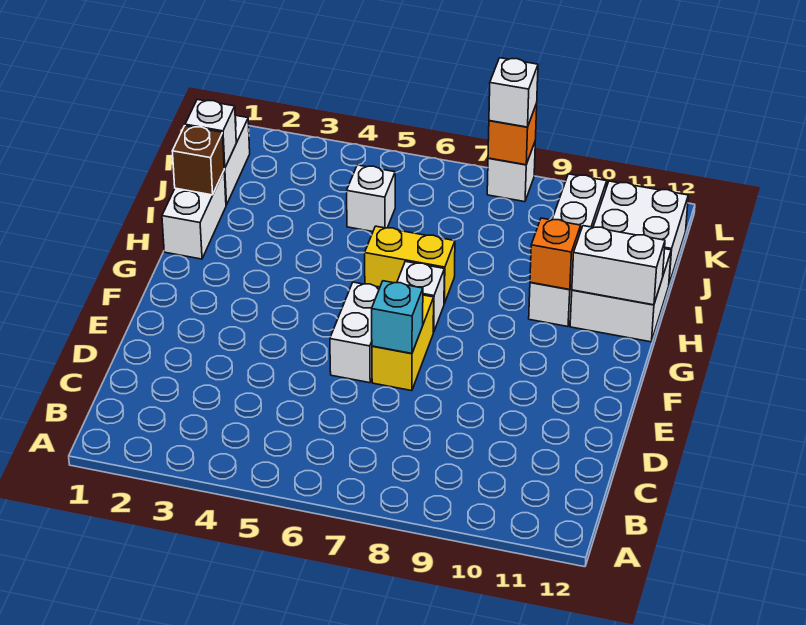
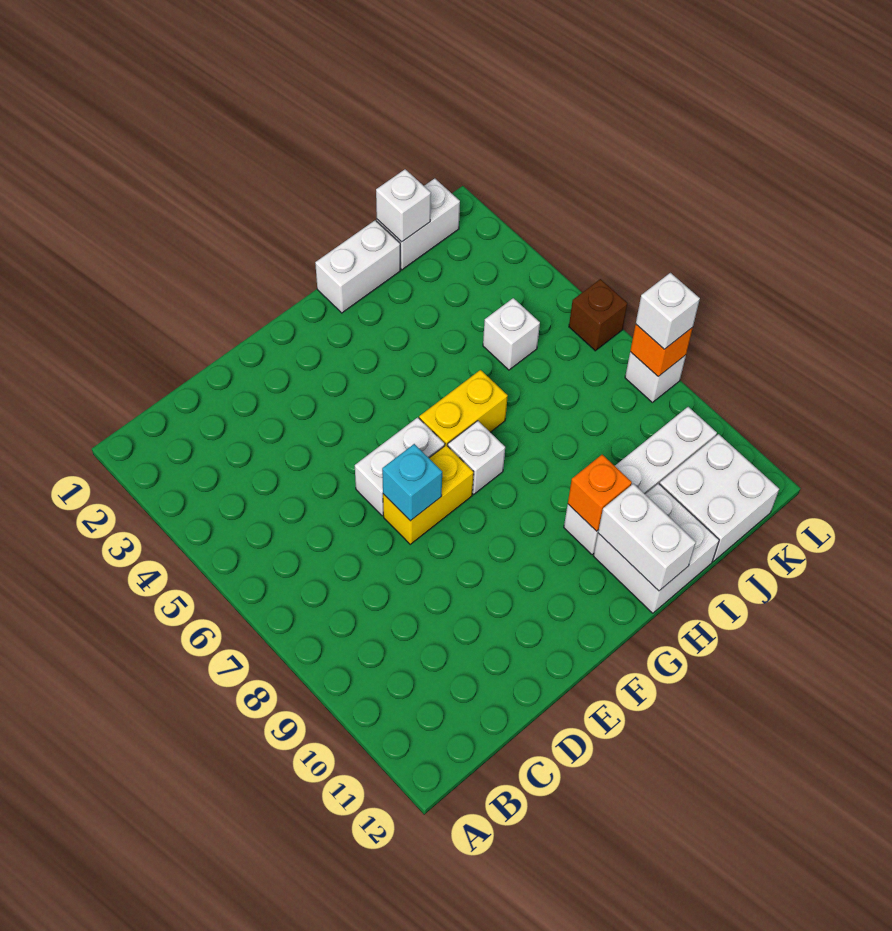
yellow brick H6:H7 level 1 -> yellow brick G6:H6 level 1
brown brick I1 level 2 -> brown brick L6 level 1

